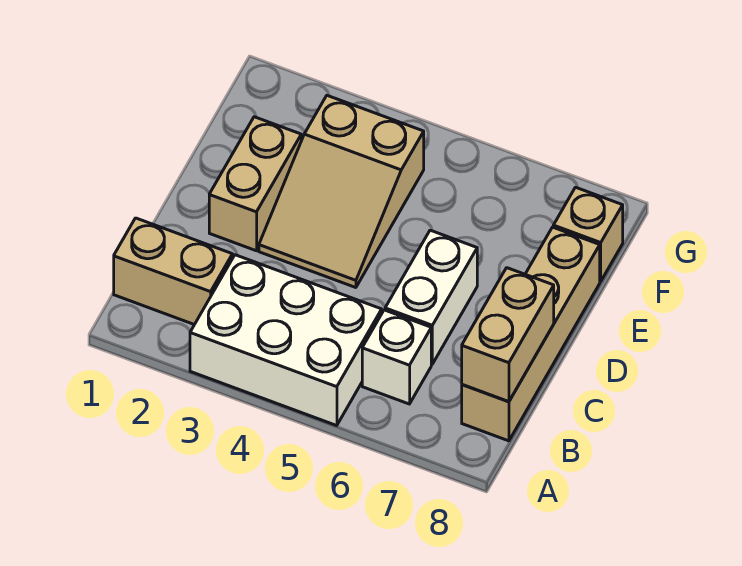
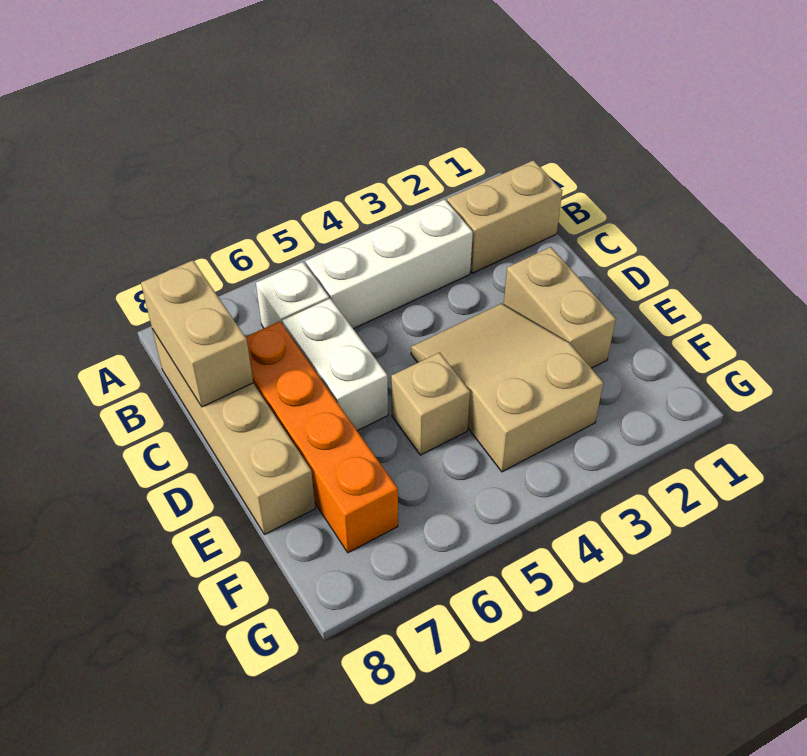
white brick A3:B5 level 1 -> white brick B3:B5 level 1
none -> orange brick C7:F7 level 1
tan brick F8 level 1 -> tan brick E5 level 1

